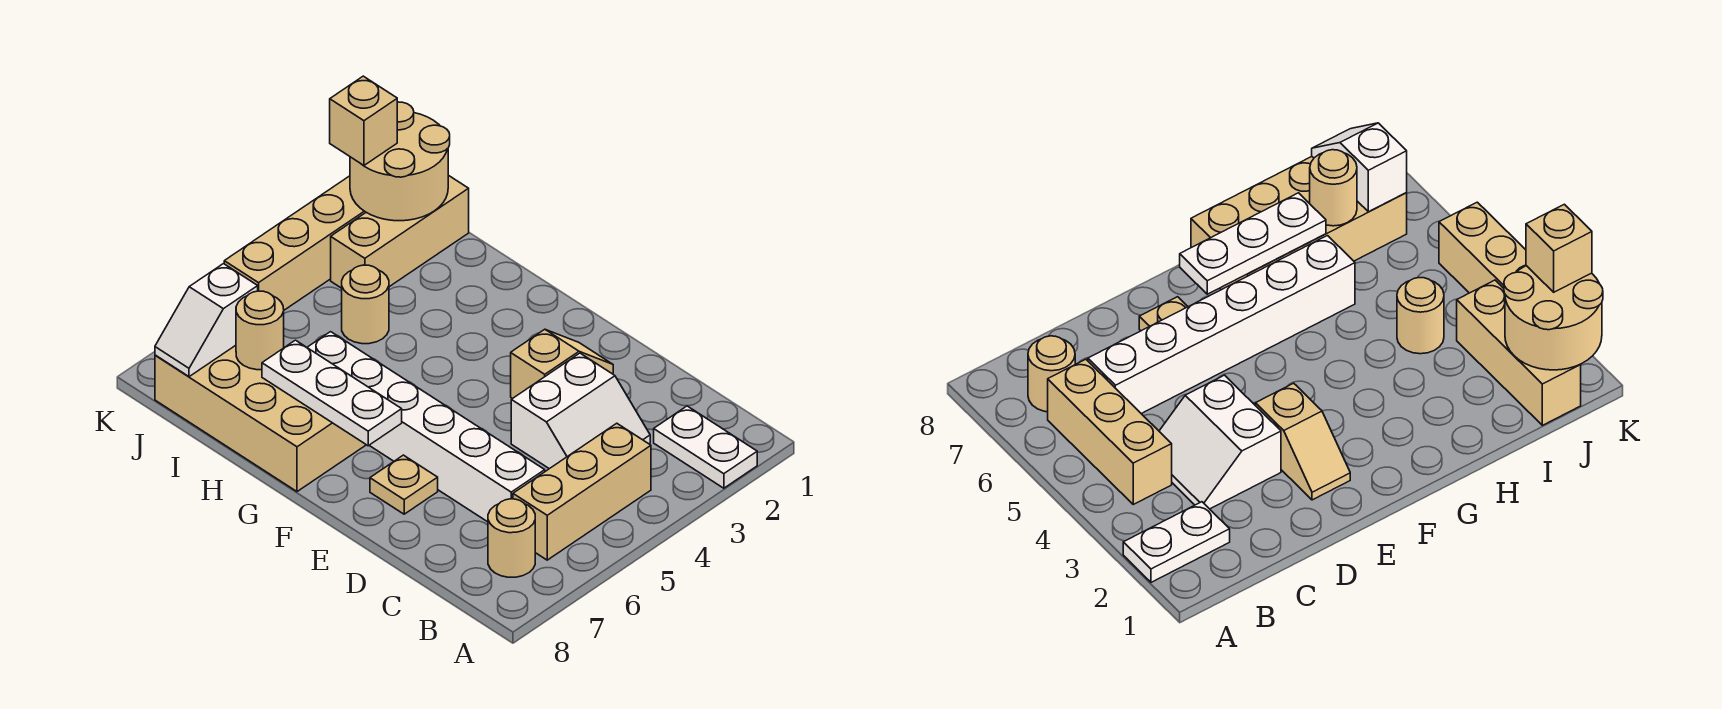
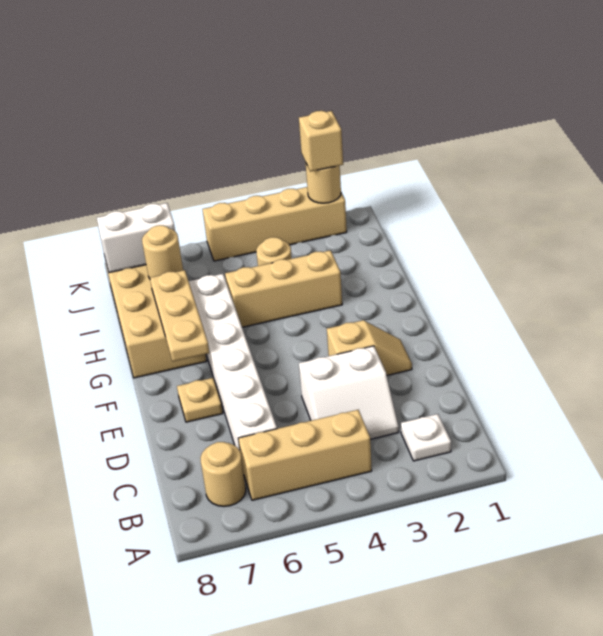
white plate A2:B2 level 1 -> white plate B2 level 1
white plate F7:H7 level 2 -> tan plate F7:H7 level 2
tan brick J1:J3 level 1 -> tan brick H3:H5 level 1
tan round brick J1:K2 level 2 -> tan round brick K2 level 2
white slope J7:J8 level 2 top 7 -> white brick J7:J8 level 2

